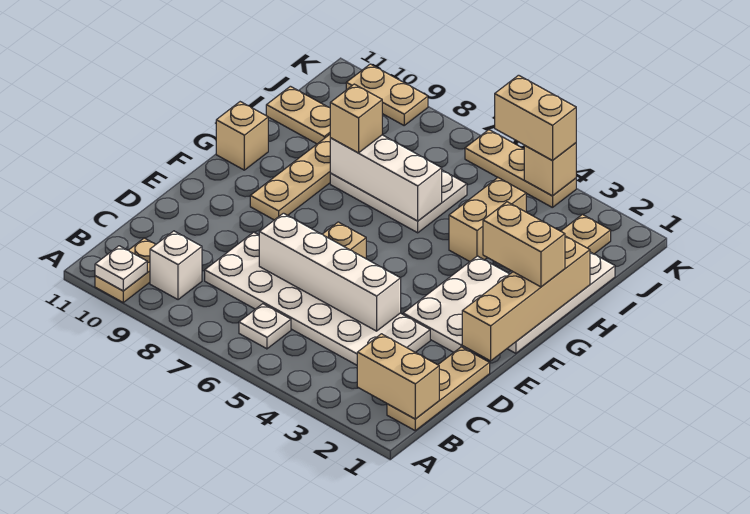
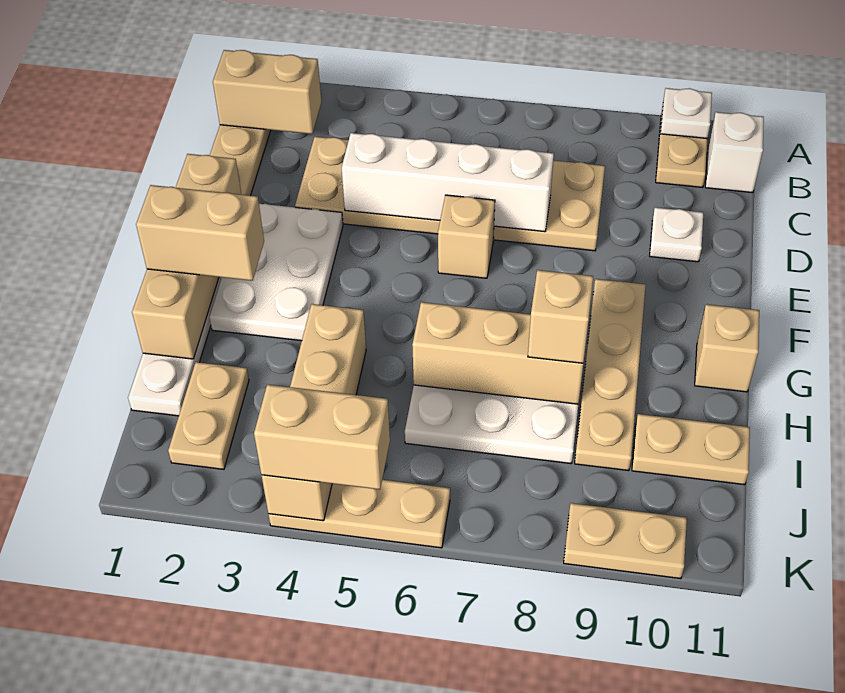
white plate B6 level 1 -> white plate D10 level 1
white brick B9 level 1 -> white brick B11 level 1
white plate C3:D8 level 1 -> tan plate C3:D8 level 1
white brick H6:H8 level 2 -> tan brick H6:H8 level 2

